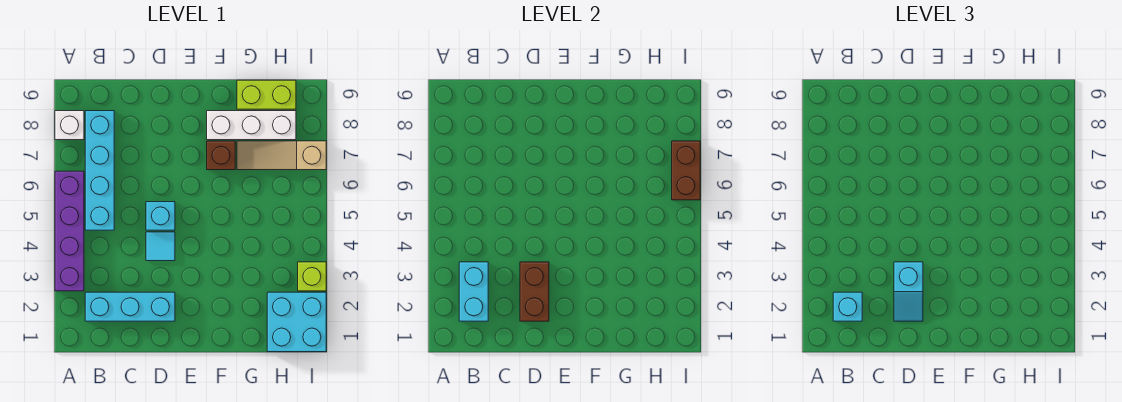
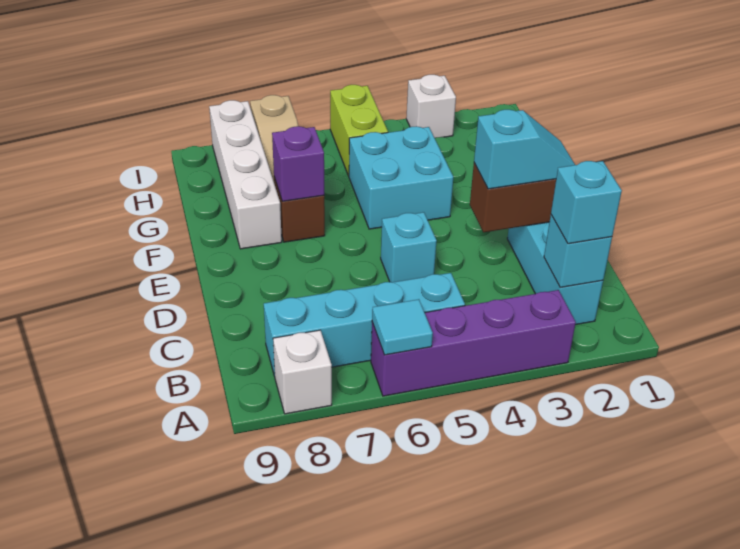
cyan brick B2:B3 level 2 -> cyan brick B2 level 2
cyan tile D4 level 1 -> cyan tile A6 level 2
none -> purple brick F7 level 2
white brick F8:H8 level 1 -> white brick F8:I8 level 1
lime brick G9:H9 level 1 -> lime brick H5:I5 level 1
cyan brick H1:I2 level 1 -> cyan brick F4:G5 level 1
lime brick I3 level 1 -> white brick I3 level 1
brown brick I6:I7 level 2 -> none

